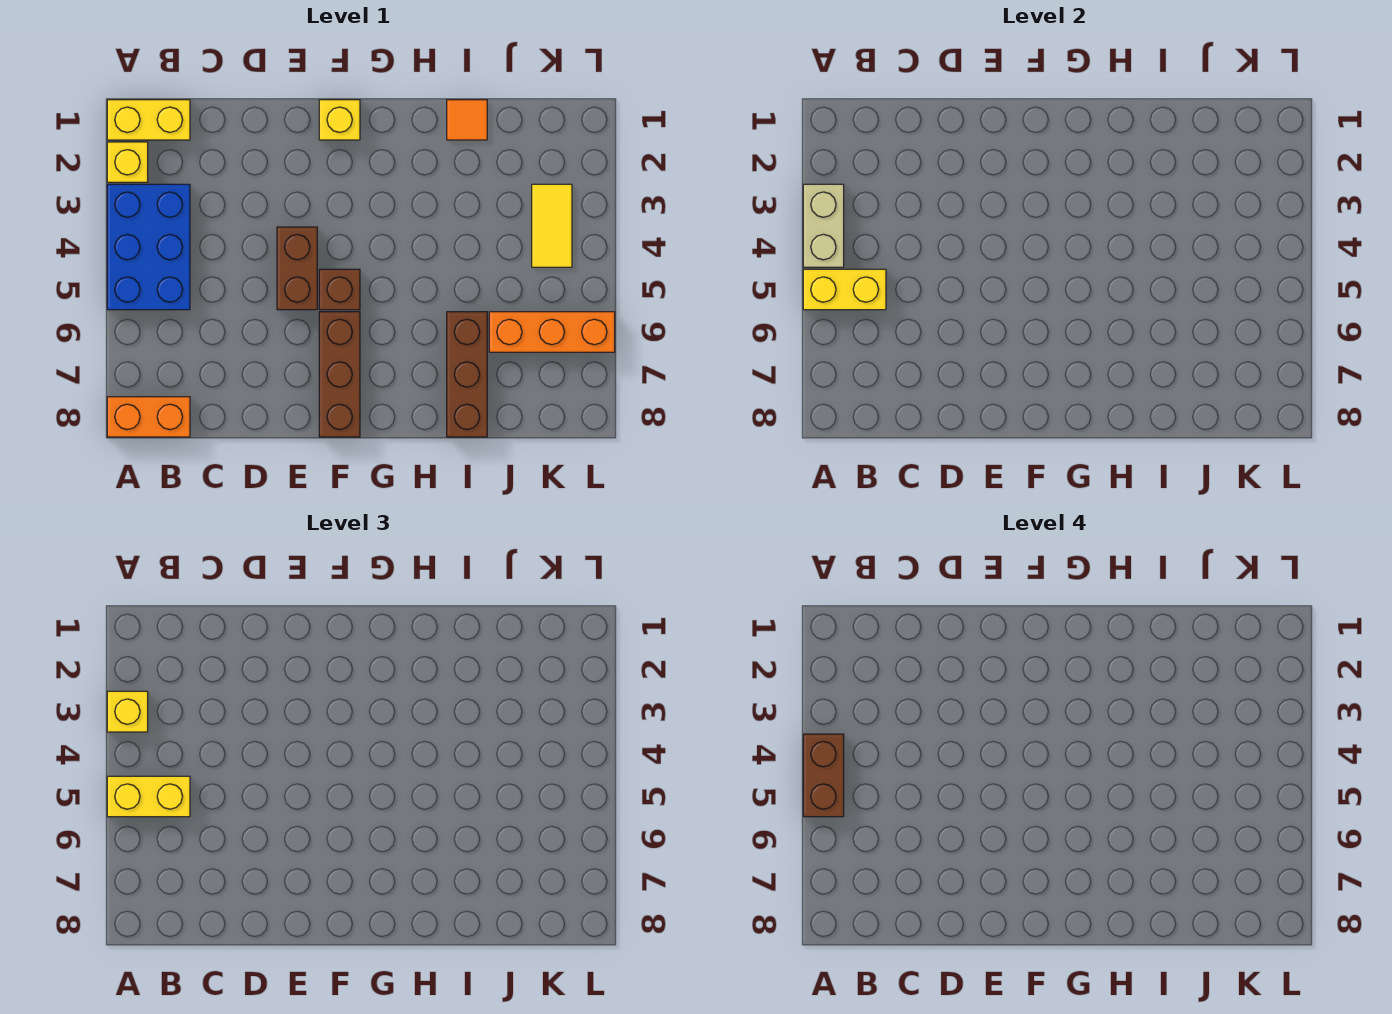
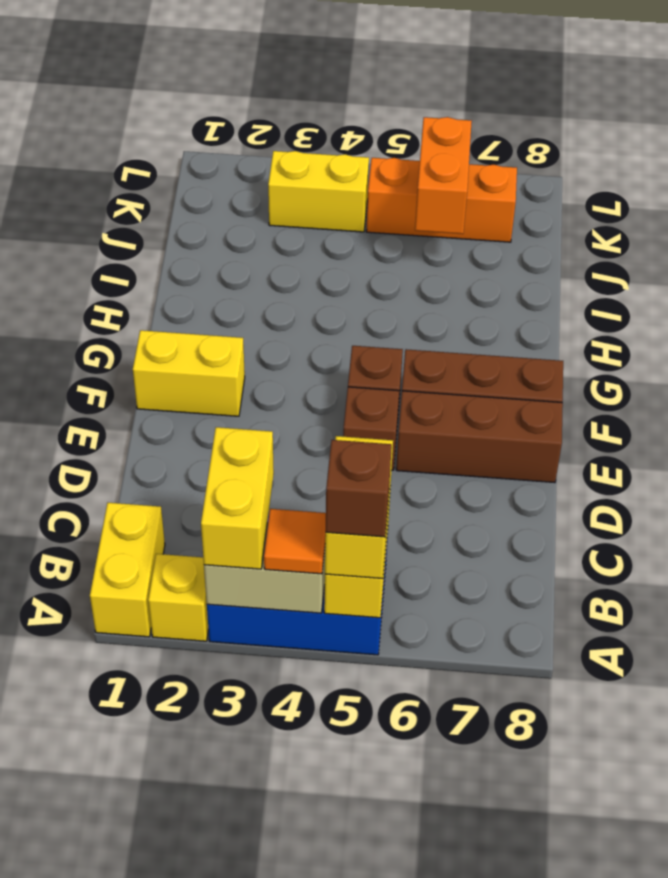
yellow brick A3 level 3 -> yellow brick A3:B3 level 3
brown brick A4:A5 level 4 -> brown brick A5 level 4
orange brick A8:B8 level 1 -> orange brick J6:K6 level 2
brown brick E4:E5 level 1 -> brown brick E5 level 1
yellow brick F1 level 1 -> yellow brick F1:F2 level 1
orange tile I1 level 1 -> orange tile A4 level 3
brown brick I6:I8 level 1 -> brown brick E6:E8 level 1
orange brick J6:L6 level 1 -> orange brick K5:K7 level 1
yellow tile K3:K4 level 1 -> yellow brick K3:K4 level 1

